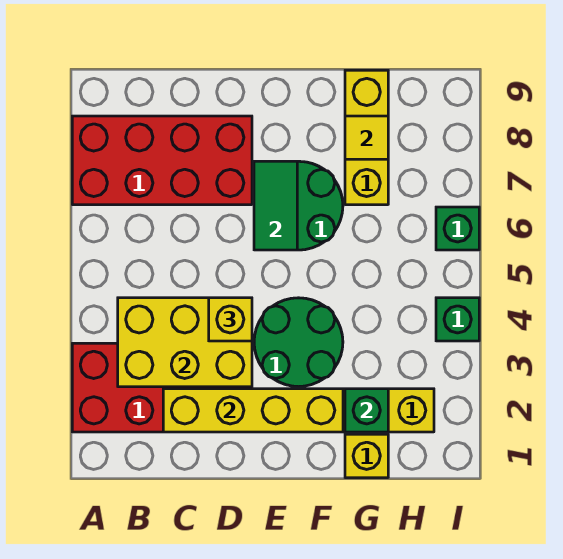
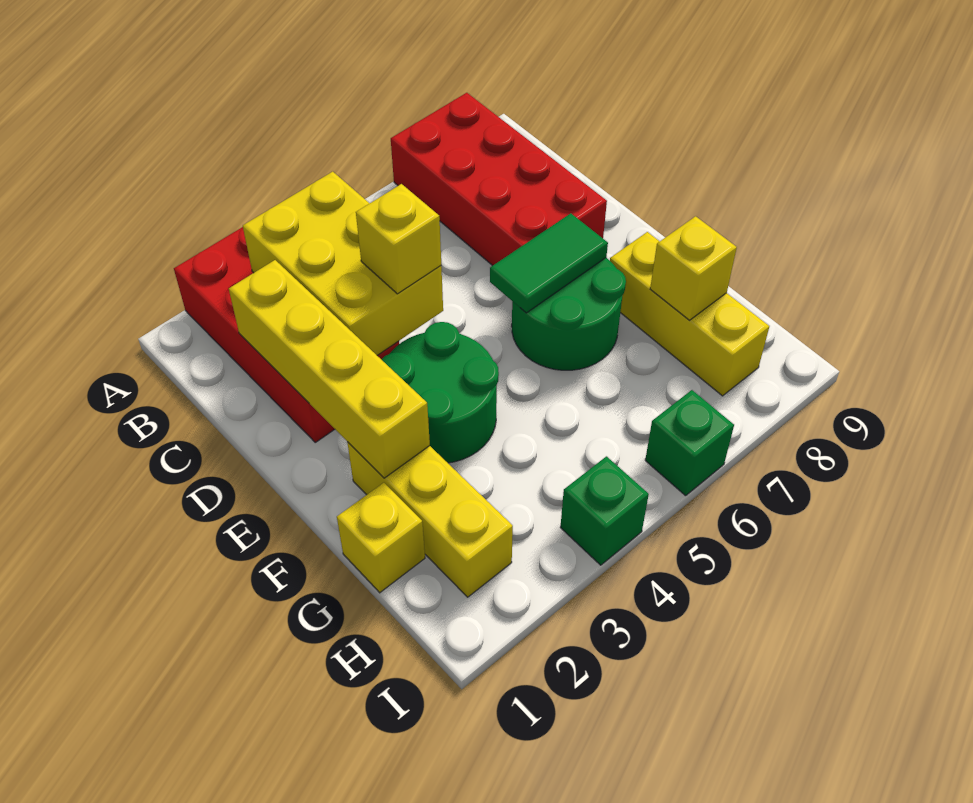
green brick G2 level 2 -> none
yellow brick G7:G9 level 1 -> yellow brick F8:H8 level 1
yellow tile G8 level 2 -> yellow brick G8 level 2

